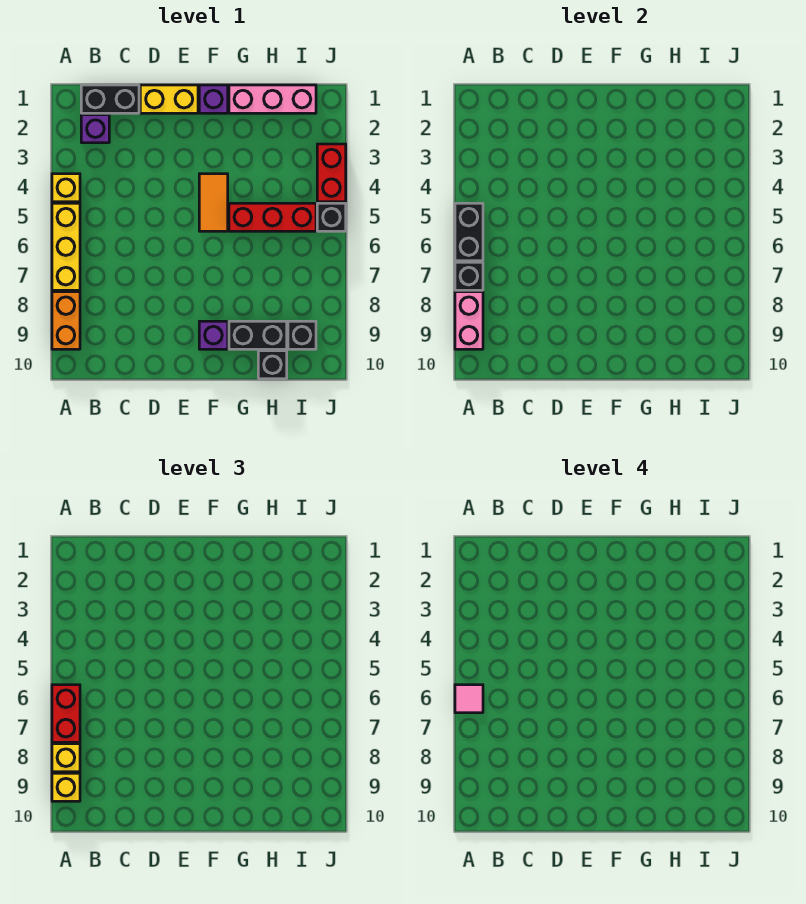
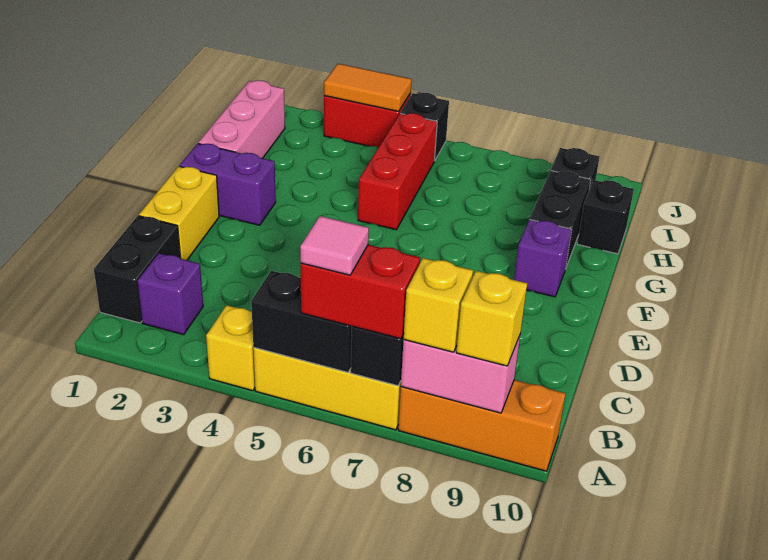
orange brick A8:A9 level 1 -> orange brick A8:A10 level 1
purple brick F1 level 1 -> purple brick F1:F2 level 1
orange tile F4:F5 level 1 -> orange tile J3:J4 level 2

